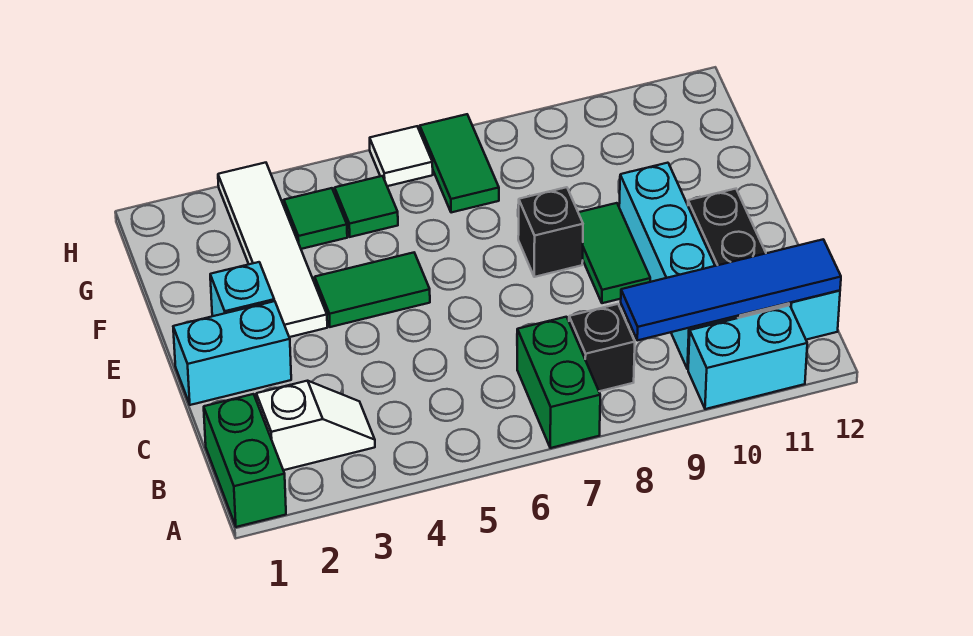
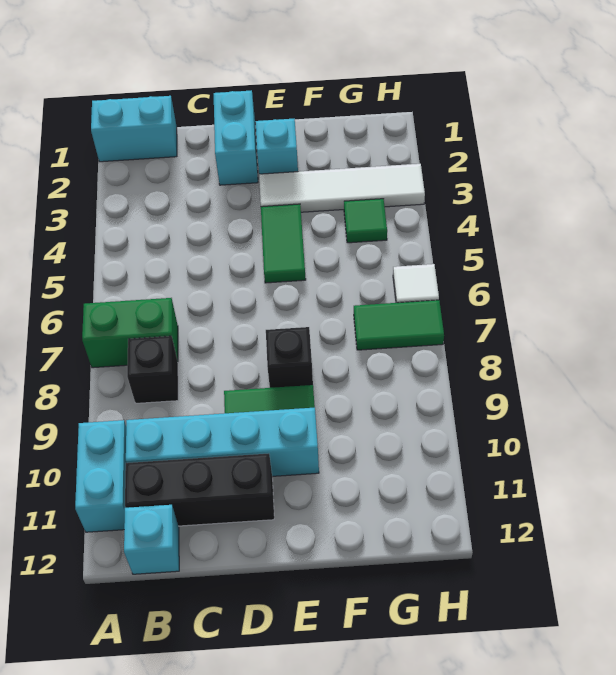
green brick A1:B1 level 1 -> cyan brick A1:B1 level 1
white slope B2:B3 level 1 top 2 -> none
blue tile B9:B12 level 2 -> none
green tile G5 level 1 -> none

